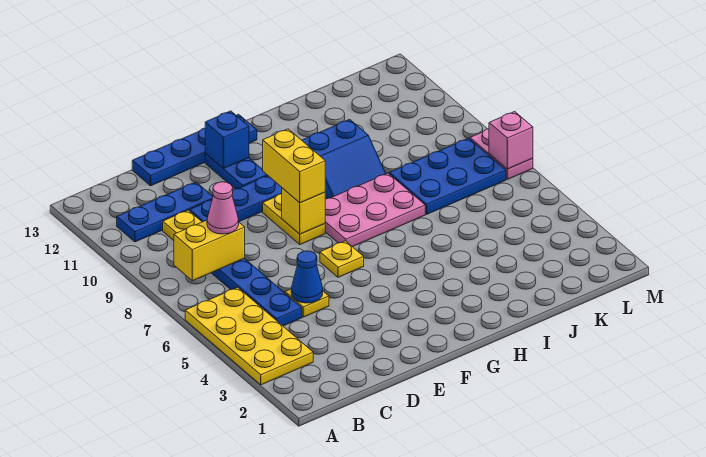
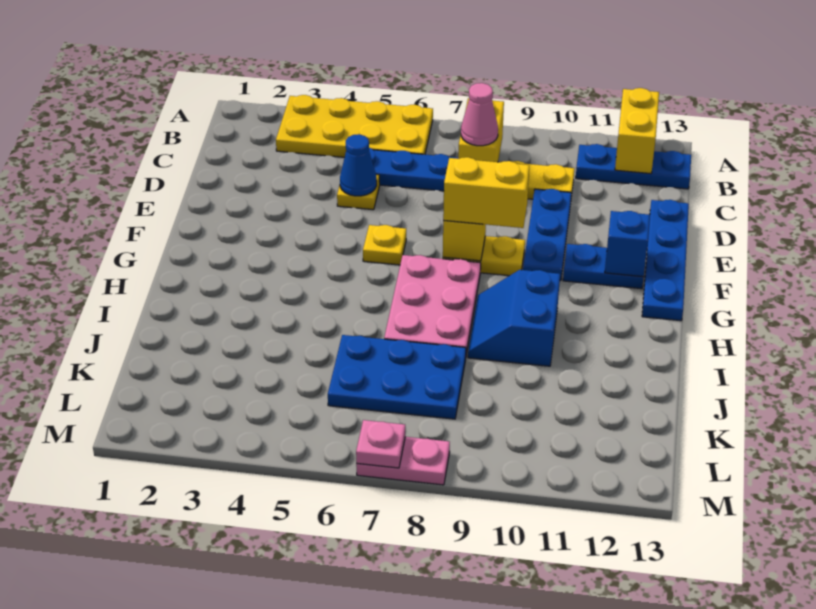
none -> yellow brick A12:B12 level 2
blue plate B11:D11 level 1 -> blue plate B11:B13 level 1
blue plate J7:L8 level 1 -> blue plate J6:K8 level 1
pink brick M7 level 2 -> pink plate M7 level 2

